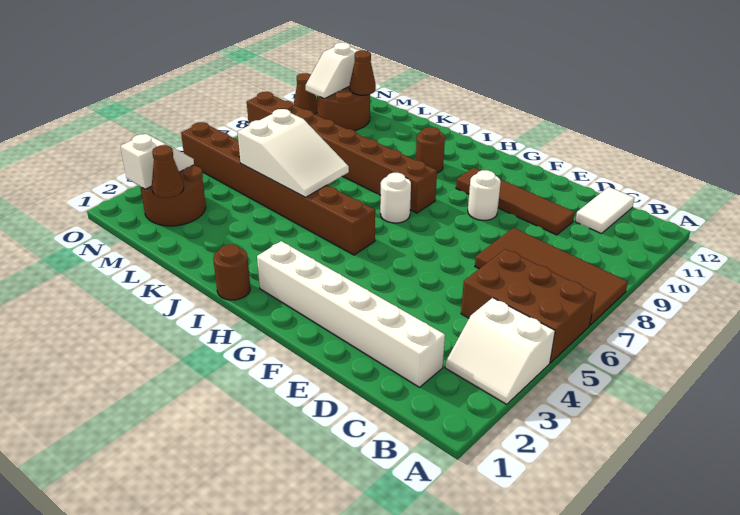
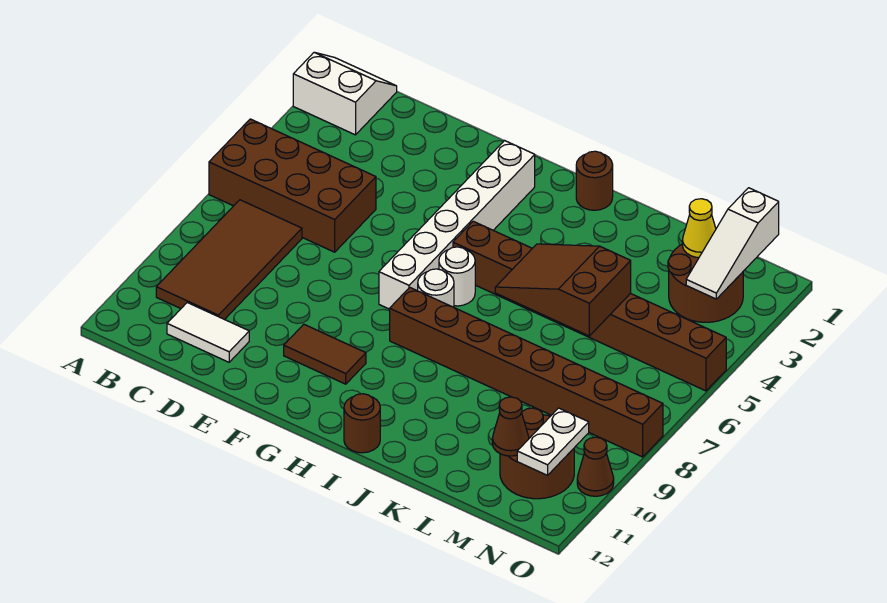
white slope A3:B4 level 1 top 4 -> white slope A1:B2 level 1 top 2
brown brick A5:C6 level 1 -> brown brick A5:D6 level 1
brown tile A7:D8 level 1 -> brown tile B7:C10 level 1
white brick C2:H2 level 1 -> white brick G2:G7 level 1
white tile C11:C12 level 1 -> white tile C11:D11 level 1
brown tile D10:G10 level 1 -> brown tile F10:G10 level 1
white round brick F9 level 1 -> white round brick H6 level 1
brown round brick I10 level 1 -> brown round brick I12 level 1
white slope J5:L6 level 2 top L -> brown slope J5:L6 level 2 top L
brown cone M2 level 2 -> yellow cone M2 level 2
white slope N2:N3 level 2 top 2 -> white slope N1:N3 level 2 top 1
white slope N10:N11 level 2 top 11 -> white plate N10:N11 level 2

